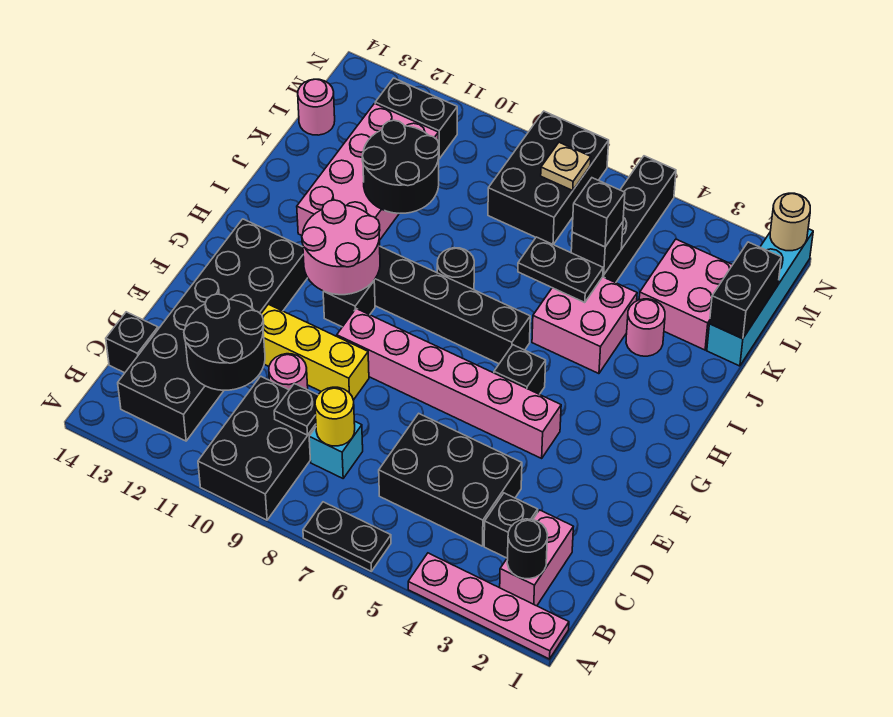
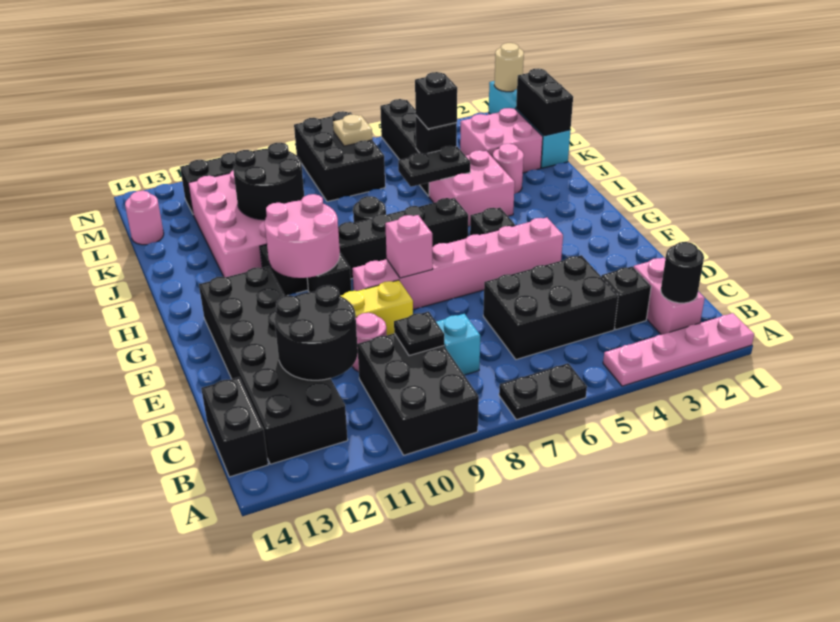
yellow round brick C8 level 2 -> none
black brick C14 level 1 -> black brick B14:C14 level 1
none -> pink brick F8 level 2

